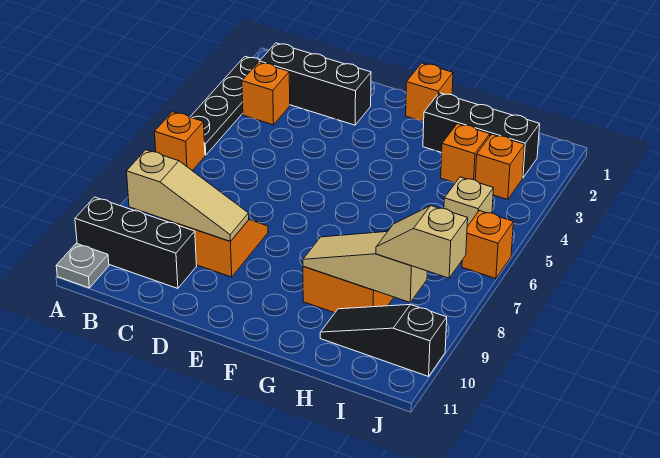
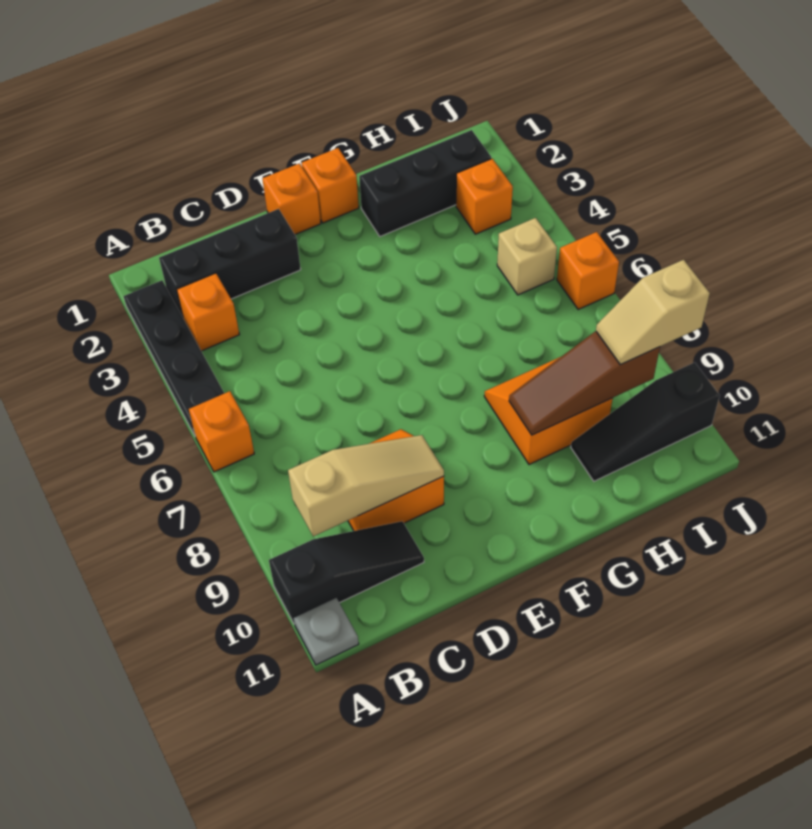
black brick A10:C10 level 1 -> black slope A10:C10 level 1 top A
tan slope G9:I9 level 2 top I -> brown slope G9:I9 level 2 top I
orange brick H3 level 1 -> orange brick E1 level 1

